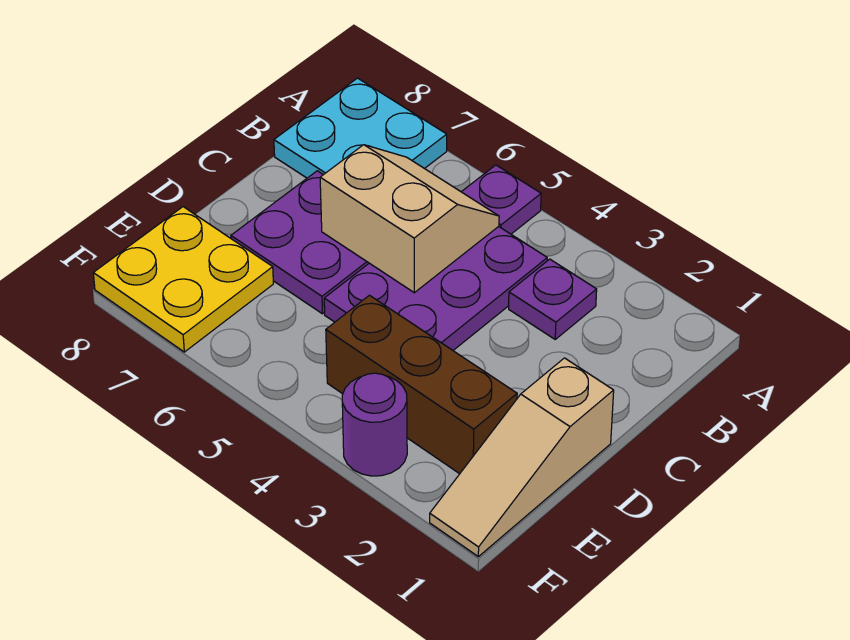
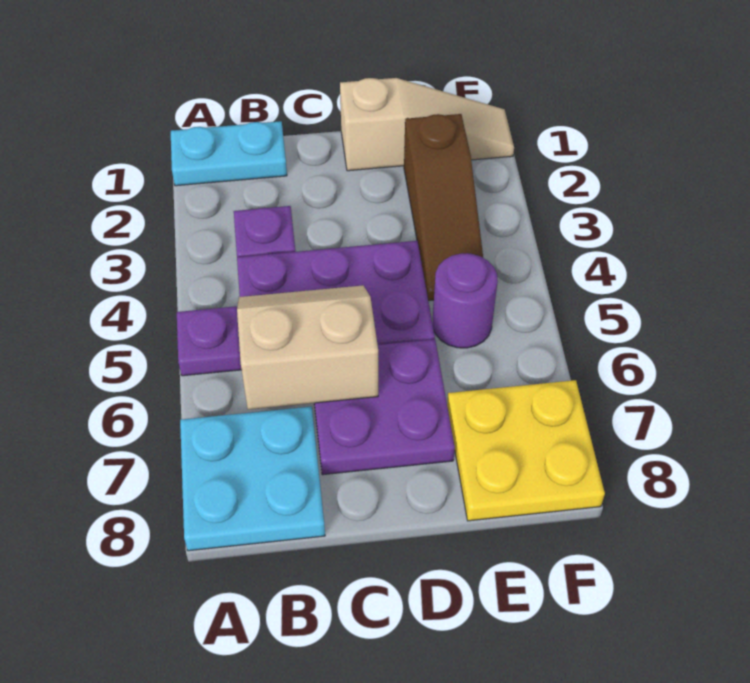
none -> cyan plate A1:B1 level 1
tan slope B5:C6 level 2 top C -> tan slope B5:C6 level 2 top 6
brown brick E2:E4 level 1 -> brown slope E2:E4 level 1 top 2
purple round brick F3 level 1 -> purple round brick E5 level 1

